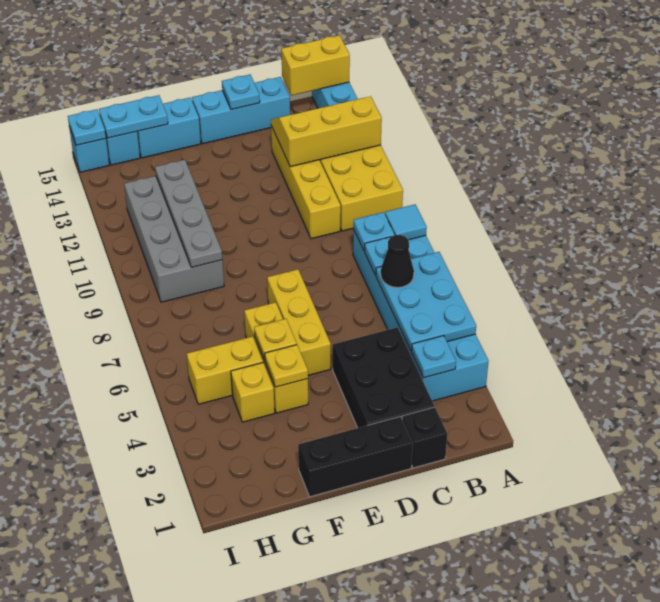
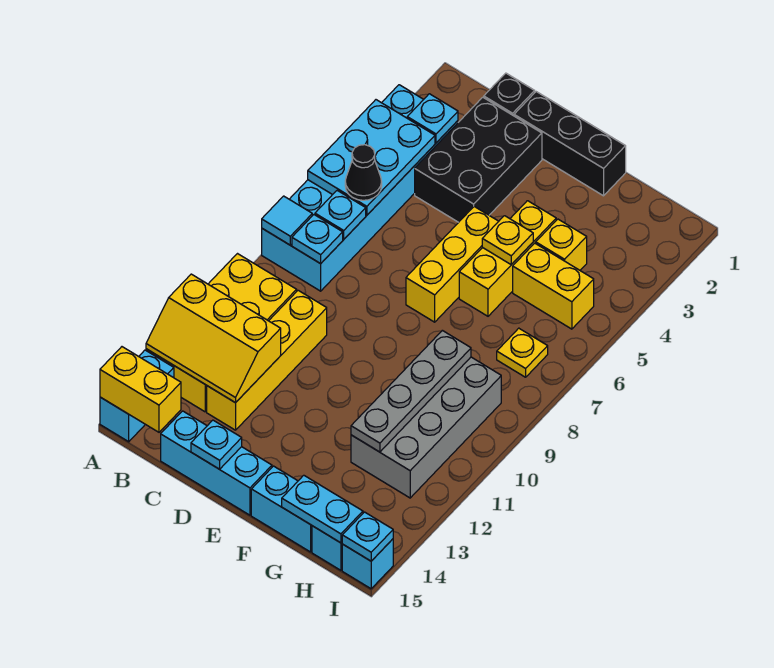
yellow plate F4 level 2 -> yellow plate H7 level 1

